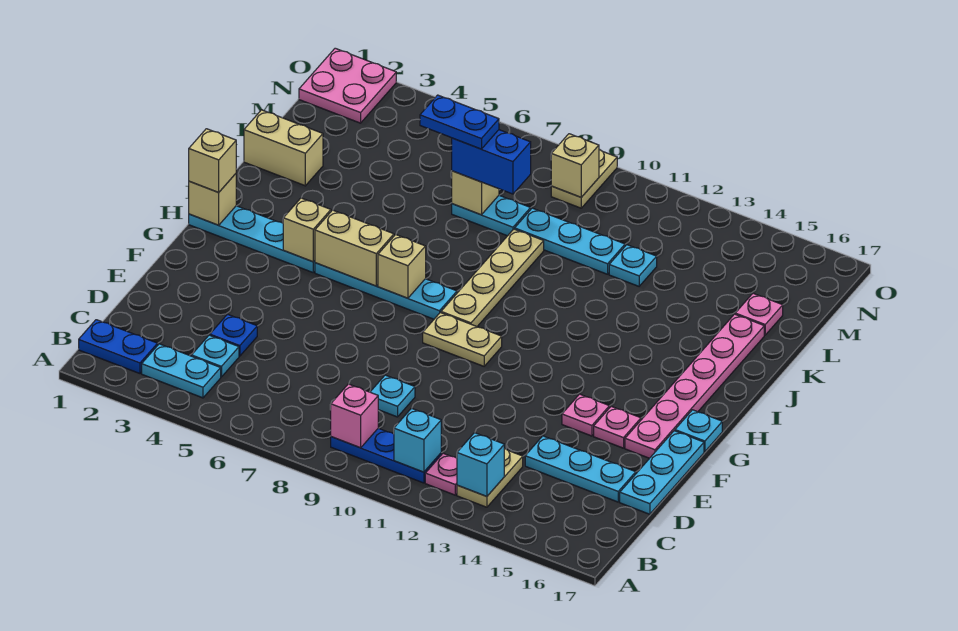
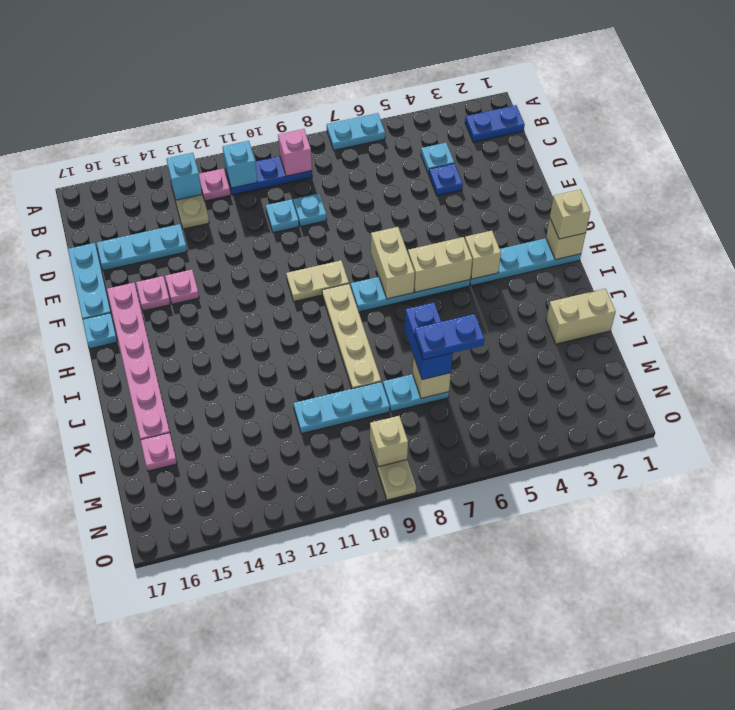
cyan plate B3:B4 level 1 -> cyan plate A6:A7 level 1
tan brick H7 level 2 -> tan brick G7:H7 level 2
blue brick L7:L8 level 3 -> blue brick K7:L7 level 3
cyan plate L12 level 1 -> cyan plate D10 level 1
pink plate N1:O2 level 1 -> none

